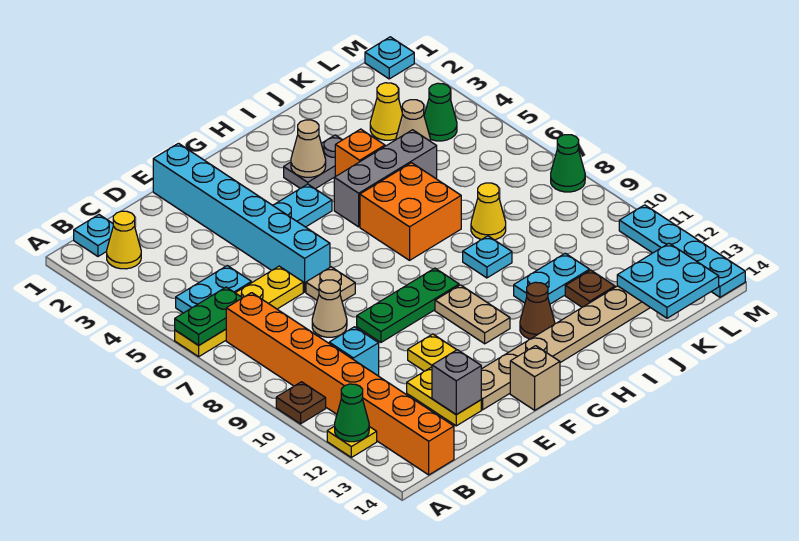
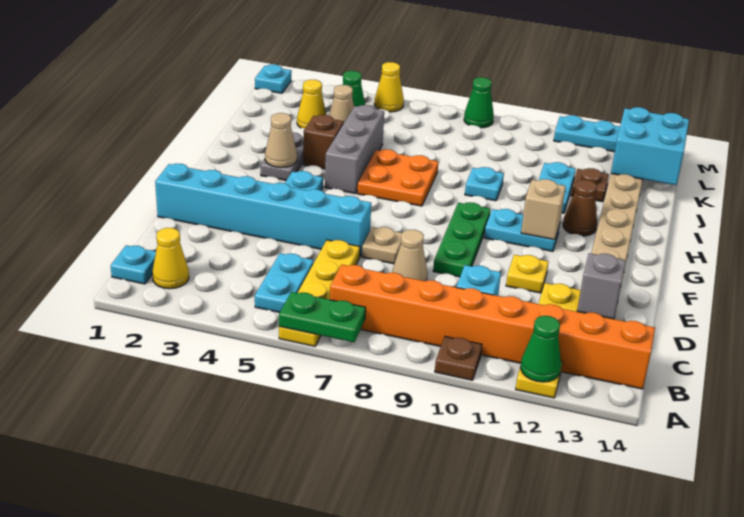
green plate A6:B6 level 2 -> green plate A6:A7 level 2
tan brick F14 level 1 -> tan brick G11 level 2
tan plate G10:G11 level 1 -> cyan plate G10:G11 level 1
orange brick H6:I7 level 1 -> orange plate H6:I7 level 1
orange brick I4 level 1 -> brown brick I4 level 1
yellow cone J8 level 1 -> yellow cone M5 level 1
cyan plate K13:L14 level 2 -> cyan brick K13:L14 level 2

